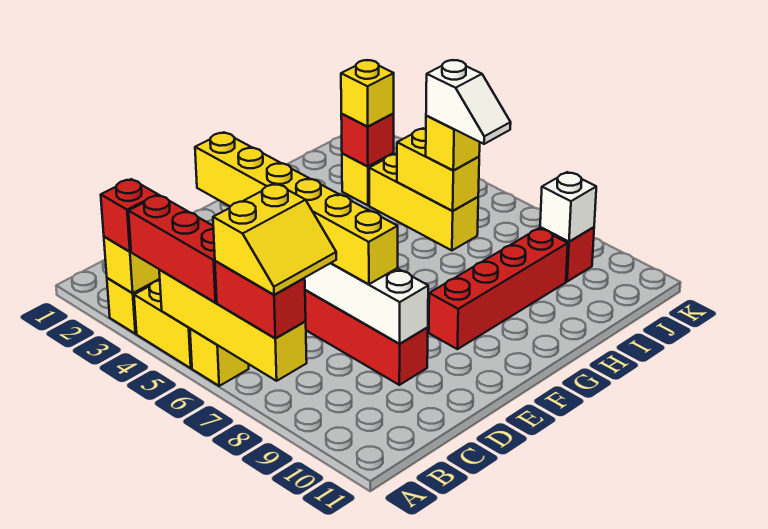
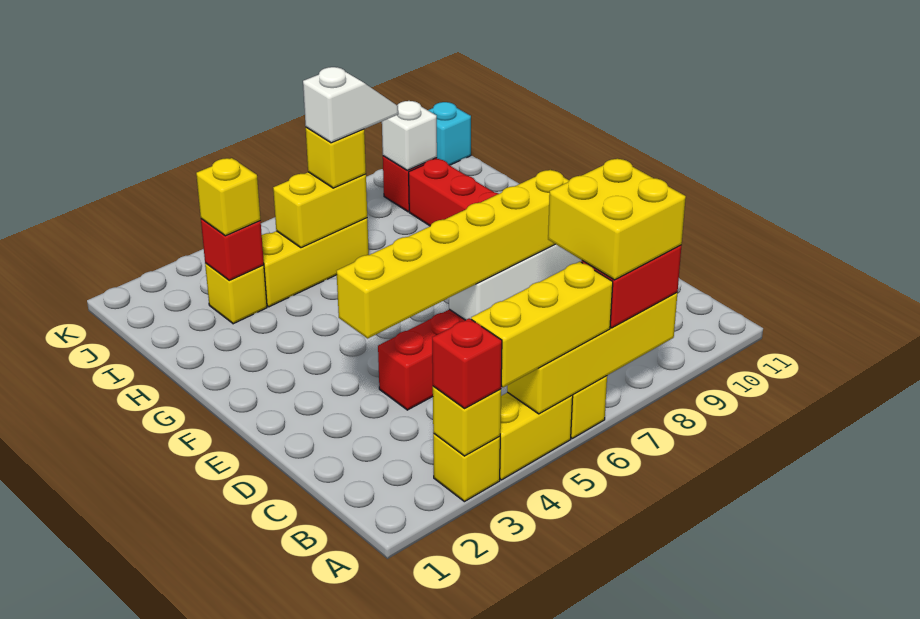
red brick A4:A6 level 3 -> yellow brick A4:A6 level 3
yellow slope A7:B8 level 4 top 7 -> yellow brick A7:B8 level 4
none -> cyan brick K11 level 1

